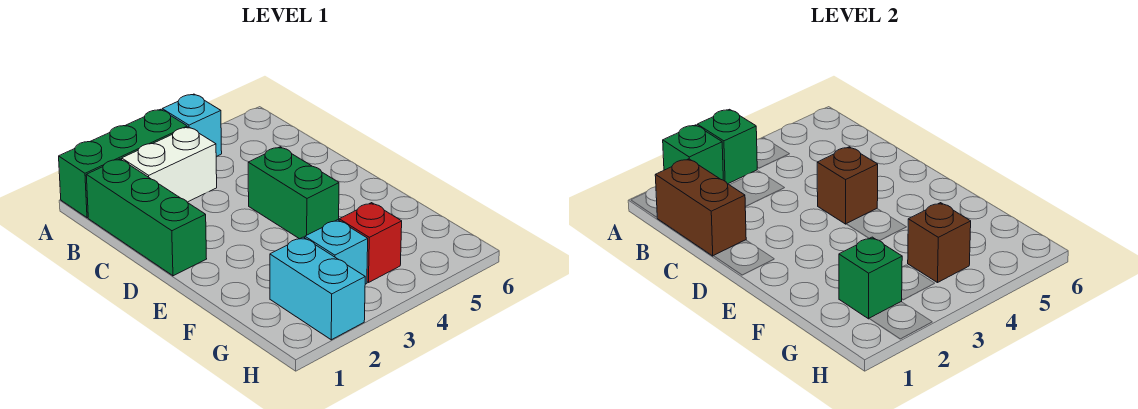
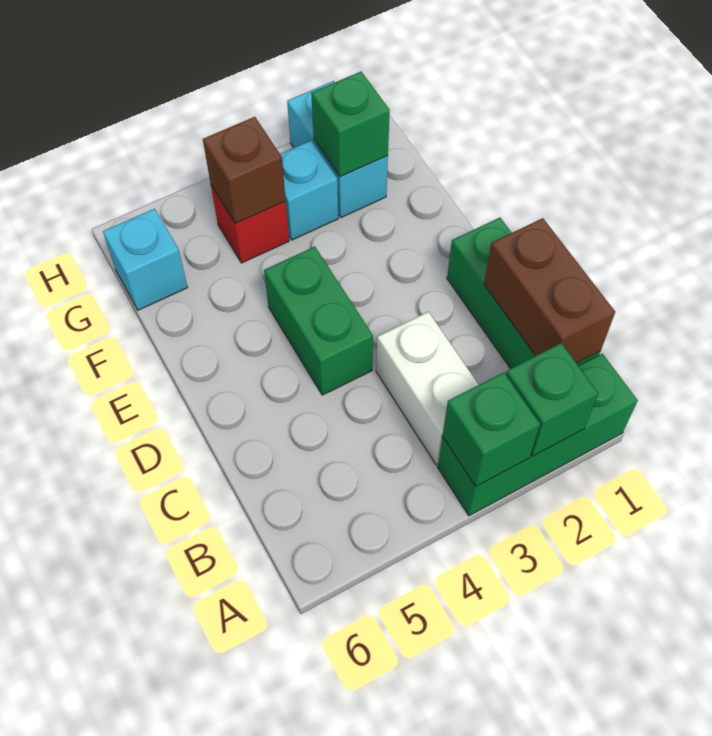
cyan brick A4 level 1 -> cyan brick G6 level 1
white brick B2:B3 level 1 -> white brick B3:C3 level 1
brown brick D4 level 2 -> none

